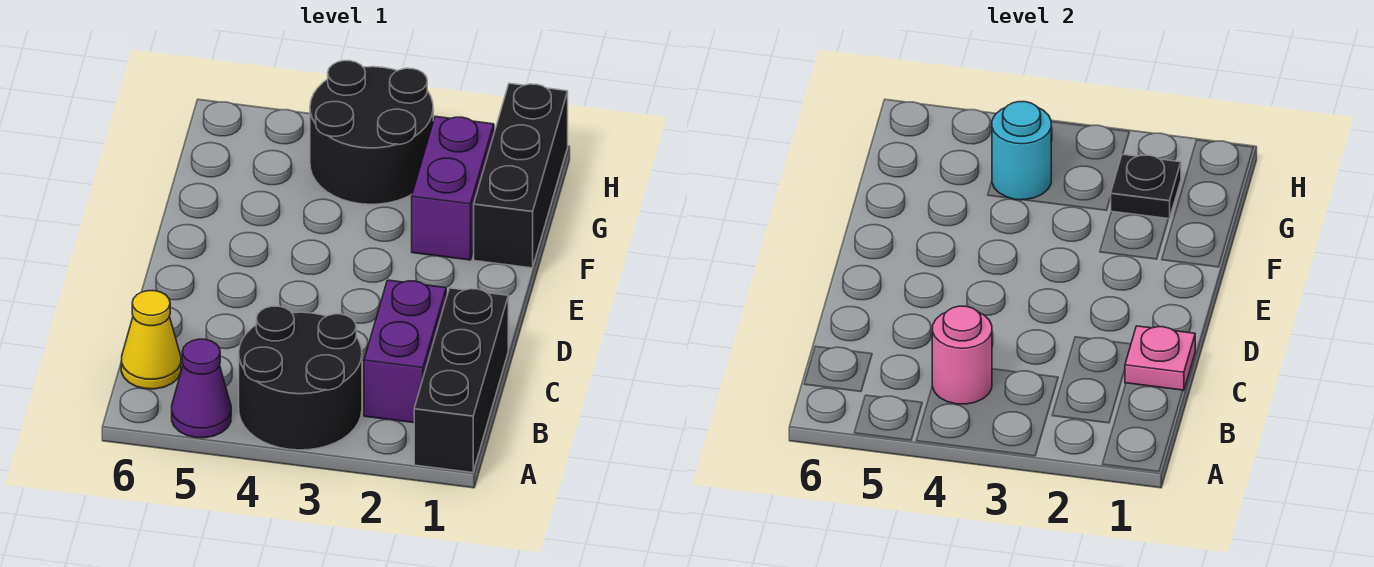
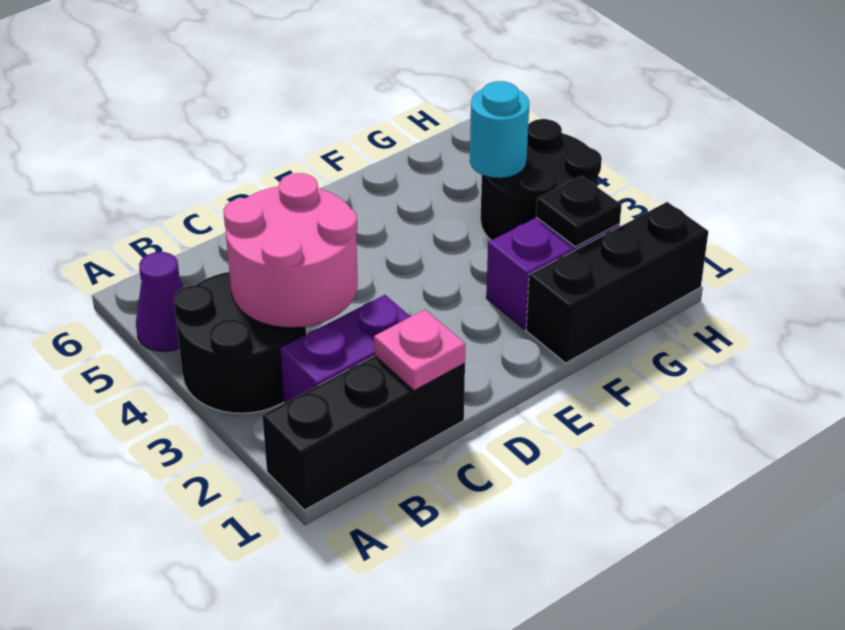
pink round brick B4 level 2 -> pink round brick B3:C4 level 2
yellow cone B6 level 1 -> none

